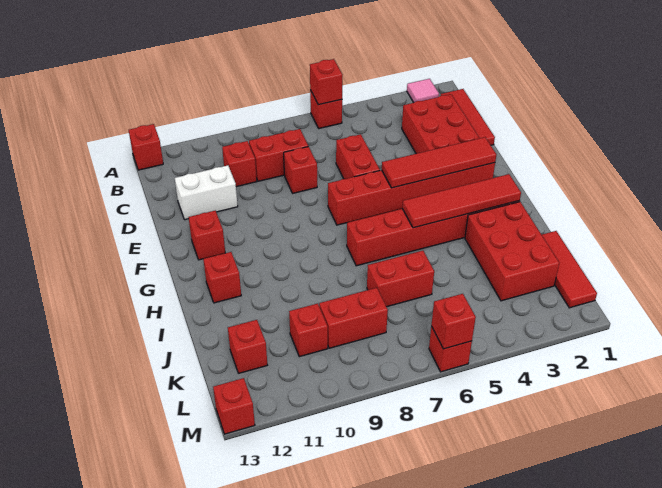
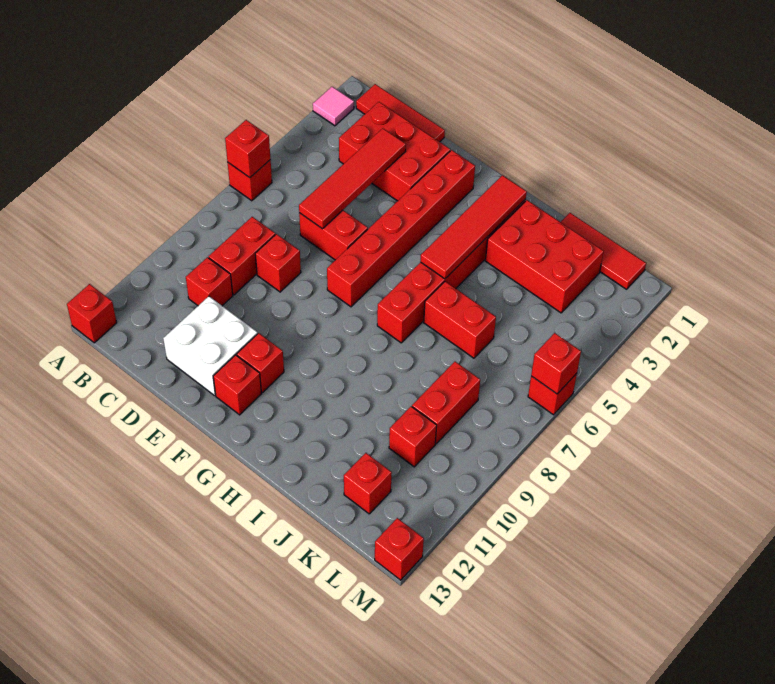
white brick D11:D12 level 1 -> white brick D11:E12 level 1
red tile F2:F5 level 2 -> red tile D3:D6 level 2
red brick H12 level 1 -> red brick F11 level 1
red brick J6:J7 level 1 -> red brick I6:J6 level 1

